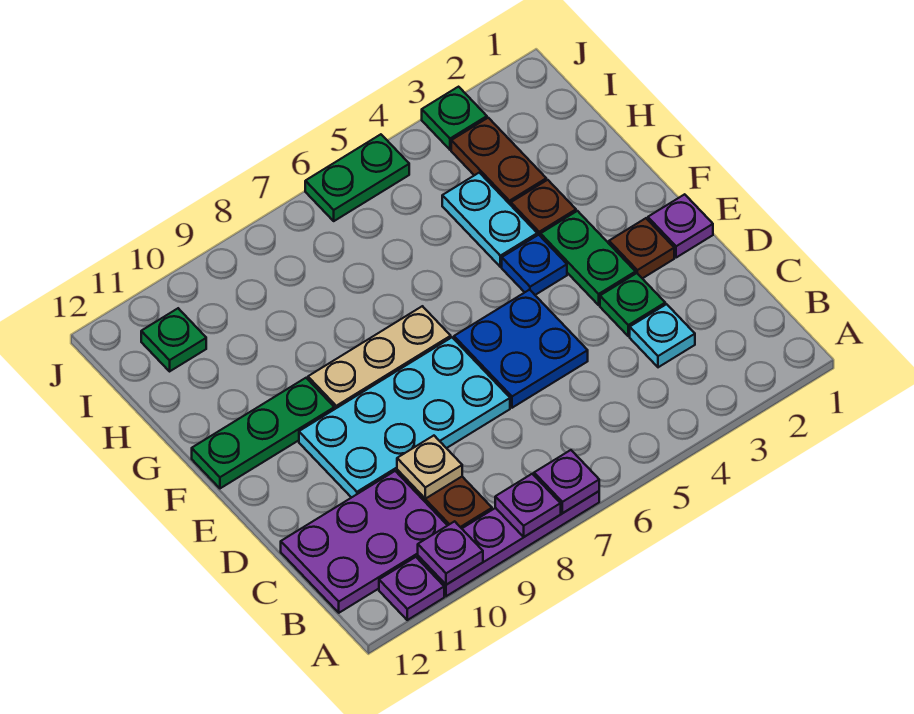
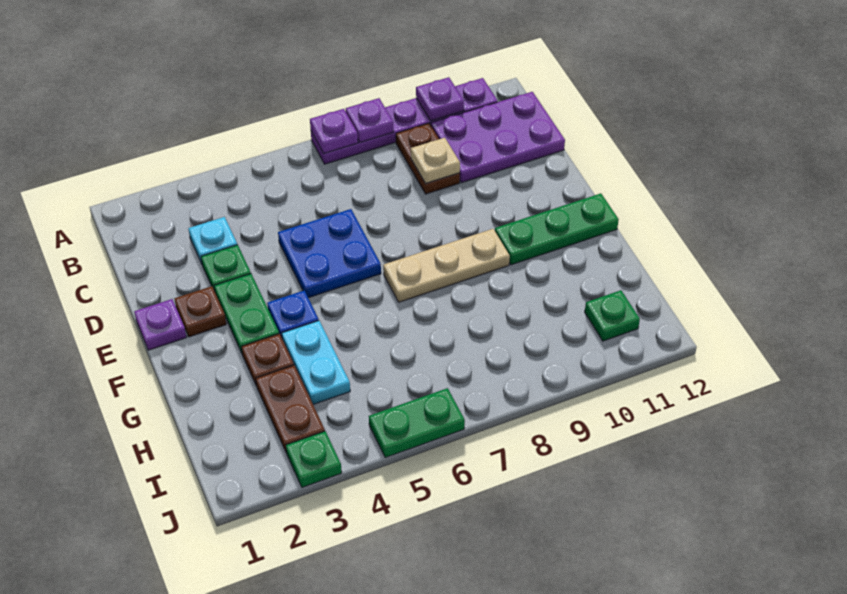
cyan plate D7:E10 level 1 -> none

